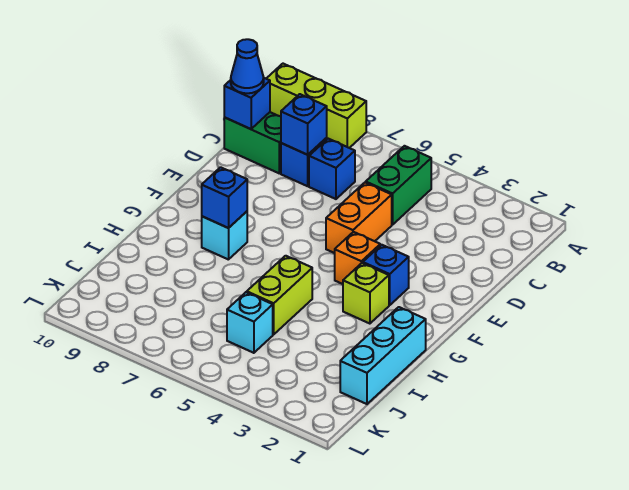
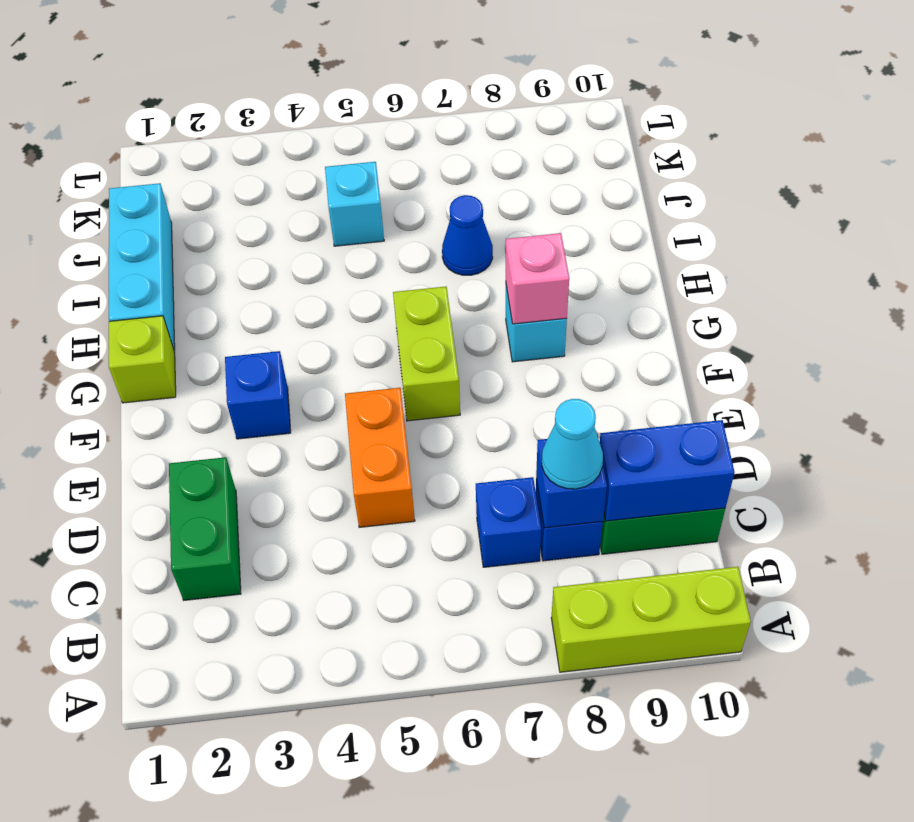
green brick B5:C5 level 1 -> green brick C2:D2 level 1
none -> cyan cone C8 level 3
blue brick C10 level 2 -> blue brick C9:C10 level 2
blue cone C10 level 3 -> blue cone I7 level 1
orange brick F4 level 1 -> none
lime brick G3 level 1 -> lime brick G1 level 1
blue brick G8 level 2 -> pink brick G8 level 2
lime brick H5:I5 level 1 -> lime brick F6:G6 level 1

